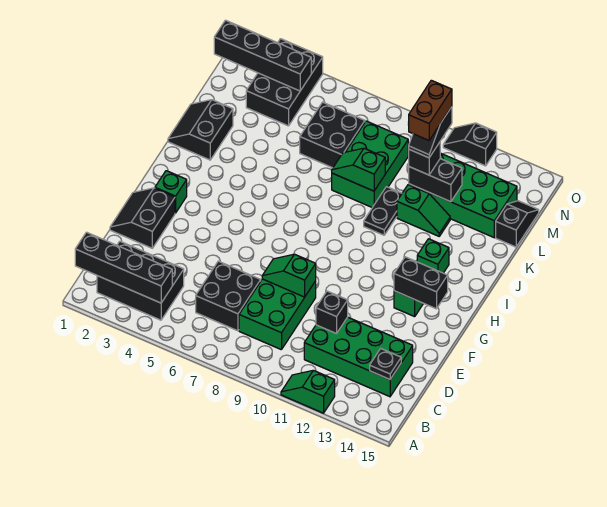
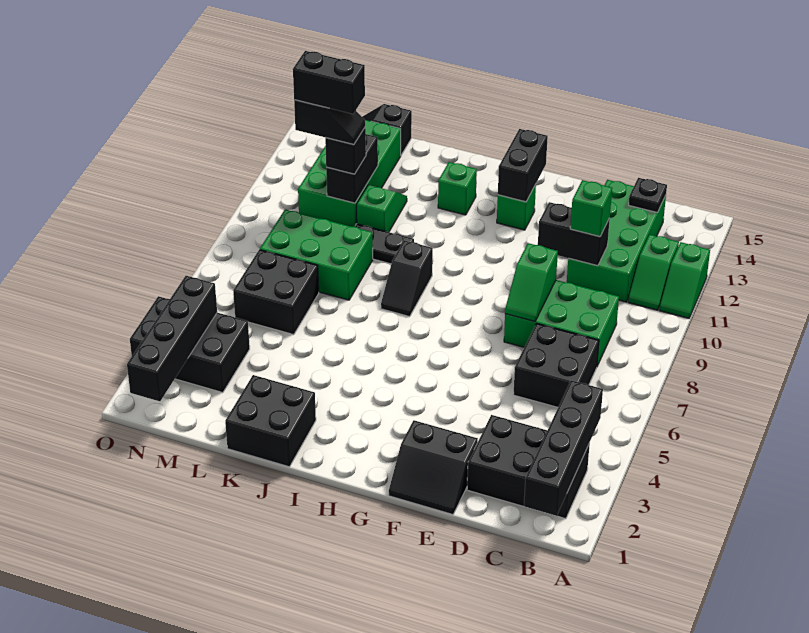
black brick B2:C4 level 1 -> black brick B2:D3 level 1
black brick D11 level 2 -> black brick D11:E11 level 2
green brick G2 level 1 -> green brick D11 level 3
black slope J1:K2 level 1 top 2 -> black brick J1:K2 level 1
green slope K8:K9 level 2 top 9 -> green slope B11:B12 level 1 top 12
brown brick L11:M11 level 5 -> black brick L11:M11 level 5
black slope O11:O12 level 1 top 12 -> black slope I8:I9 level 1 top 9

